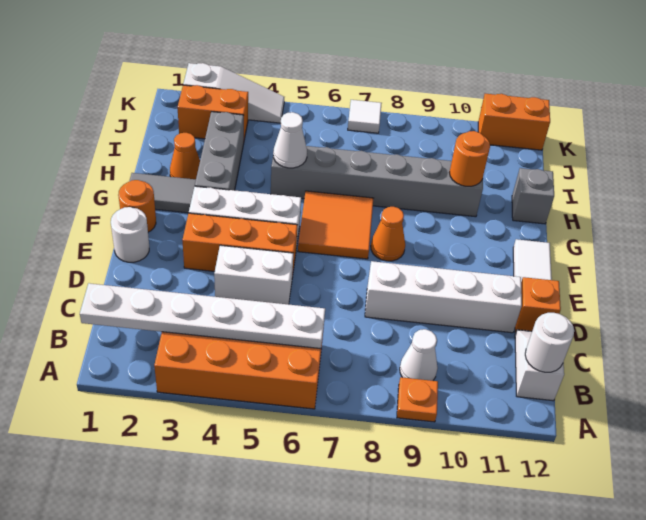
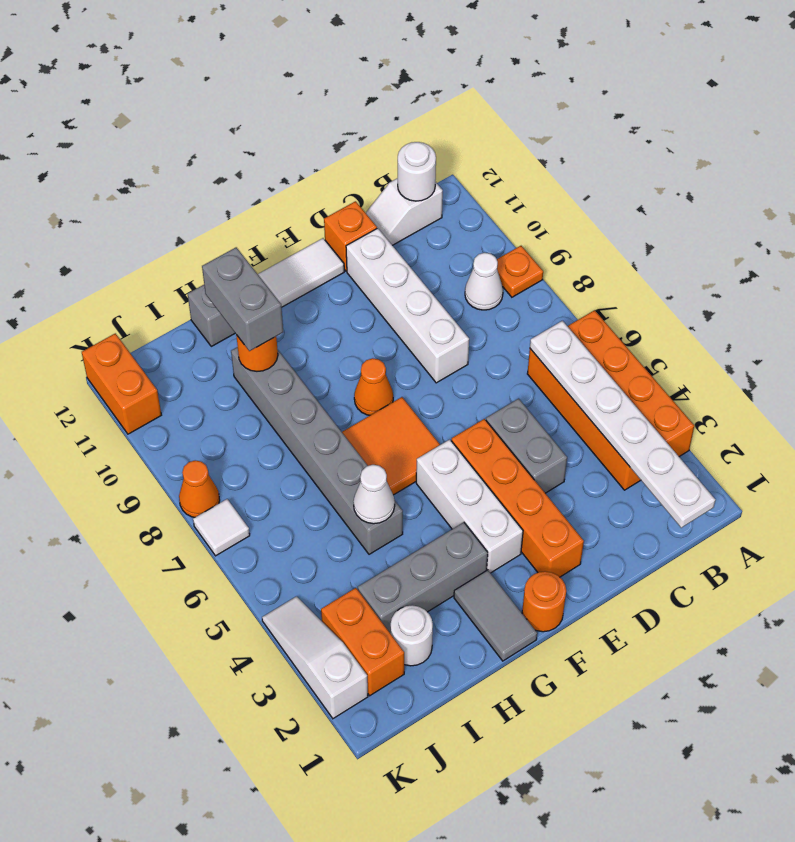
white brick D4:D5 level 1 -> grey brick D4:D5 level 1
white round brick E1 level 1 -> white round brick I2 level 1
orange brick E3:E5 level 1 -> orange brick E2:E5 level 1
orange cone H2 level 1 -> orange cone K8 level 1
none -> grey brick H10:H11 level 3

